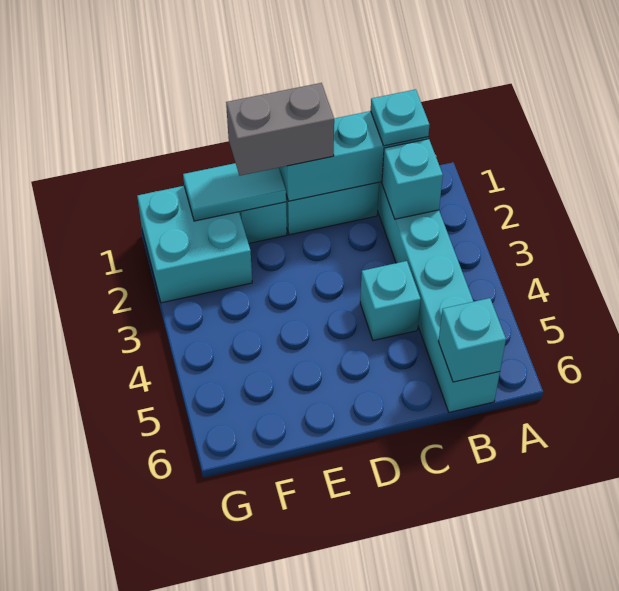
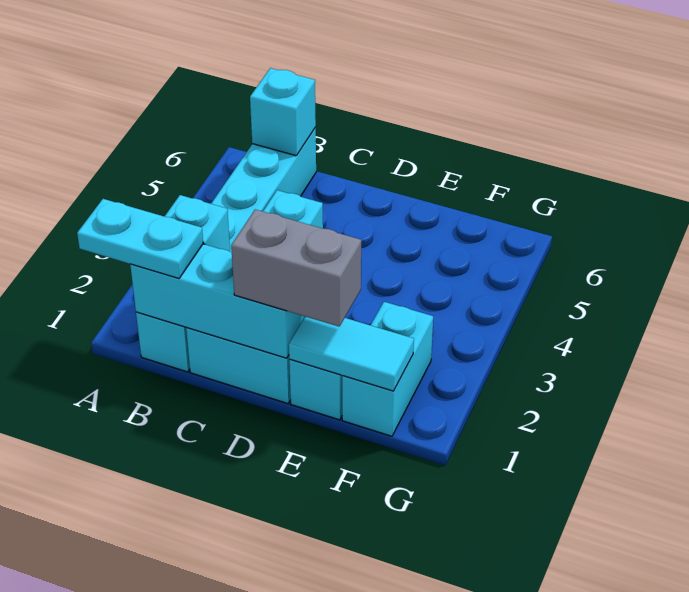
cyan plate B1 level 3 -> cyan plate A1:B1 level 3
cyan brick F1:G2 level 1 -> cyan brick F1:F2 level 1

